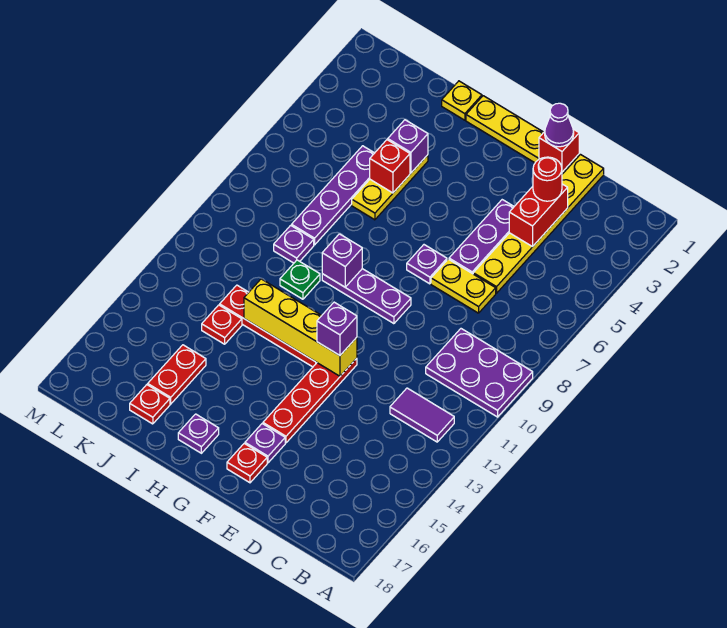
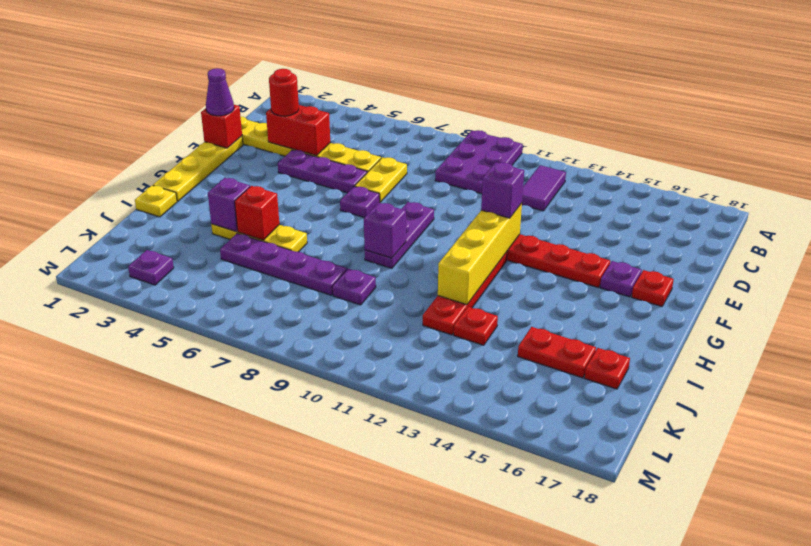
purple plate H17 level 1 -> purple plate L3 level 1
green plate I10 level 1 -> none

